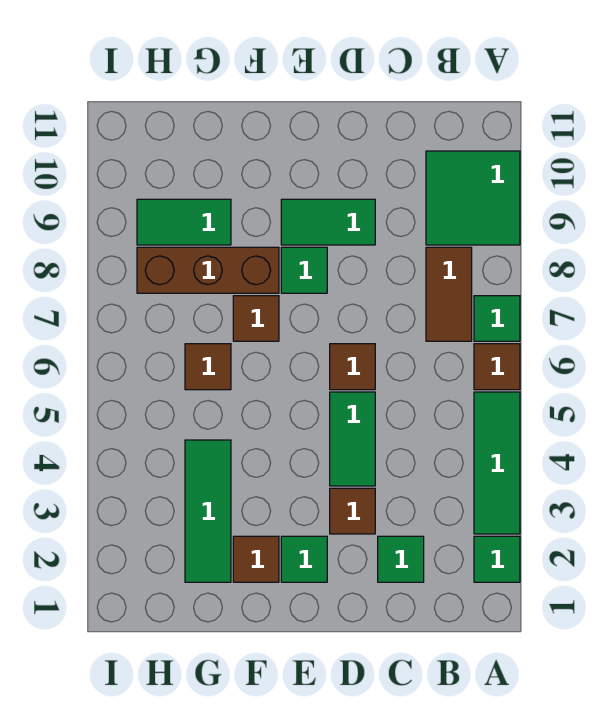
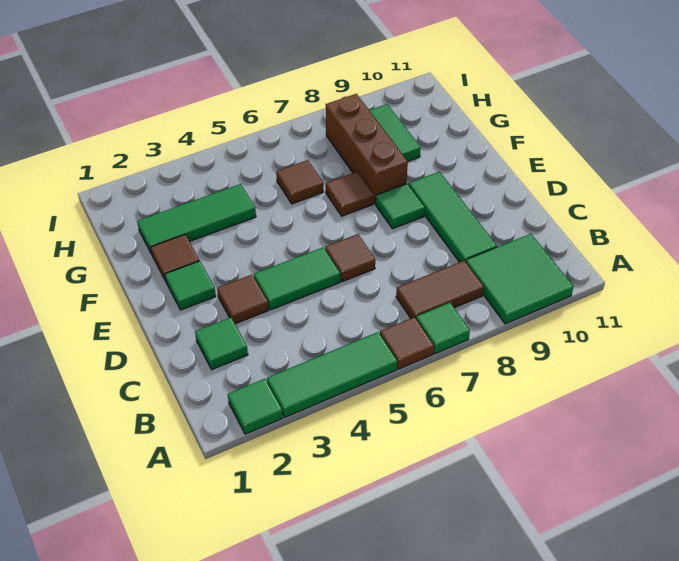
green tile D9:E9 level 1 -> green tile C9:E9 level 1

